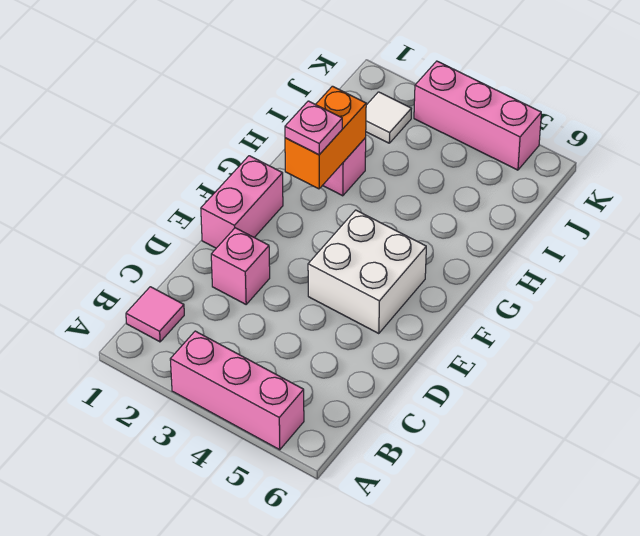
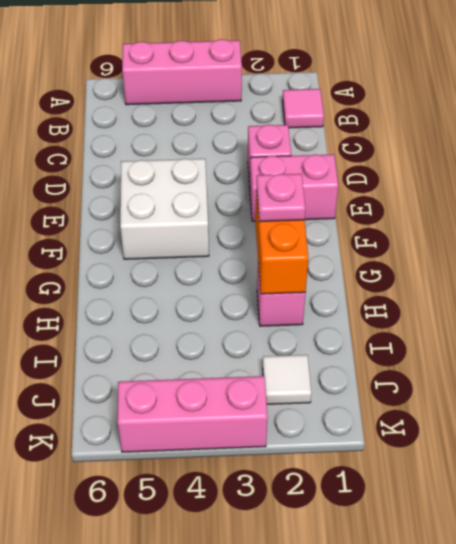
pink brick E1:F1 level 1 -> pink brick E1:E2 level 1

